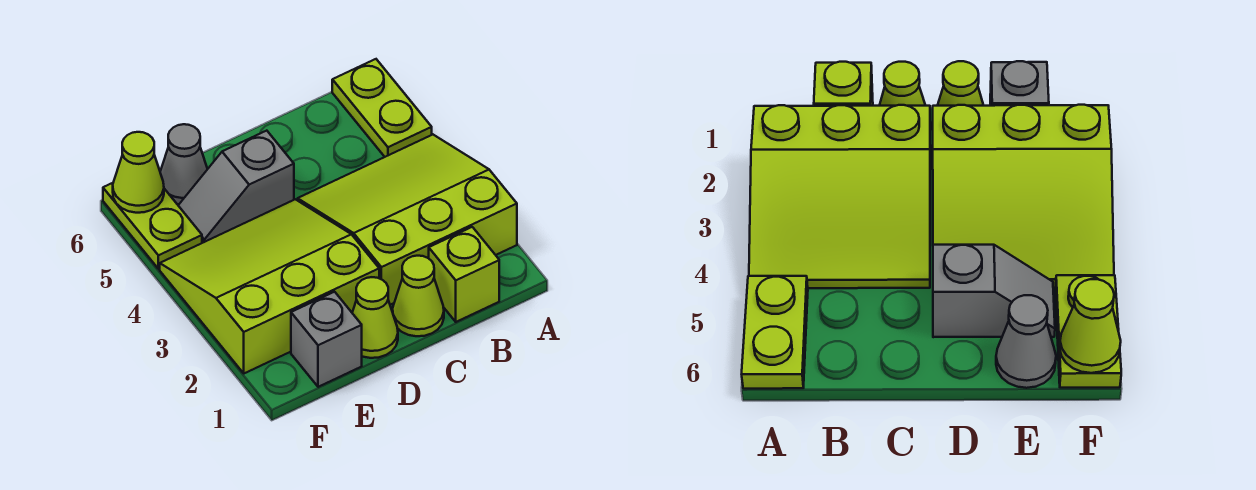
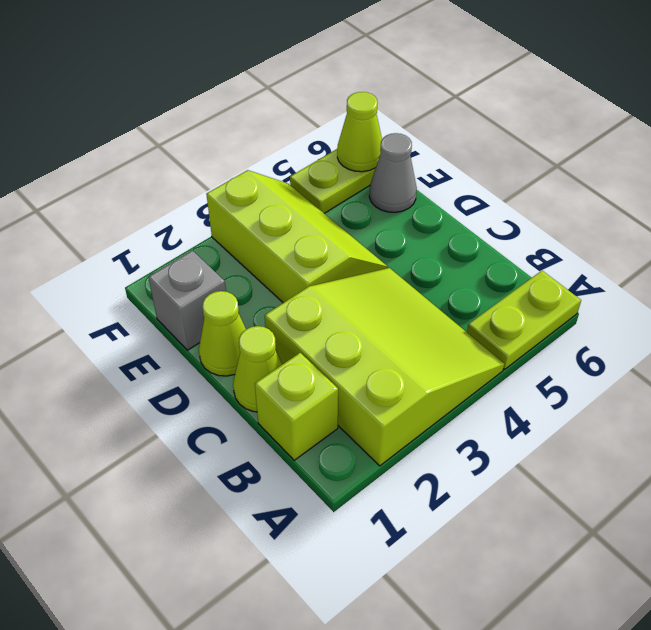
lime slope D2:F4 level 1 top 2 -> lime slope D3:F4 level 1 top 3
grey slope D5:E5 level 1 top D -> none

